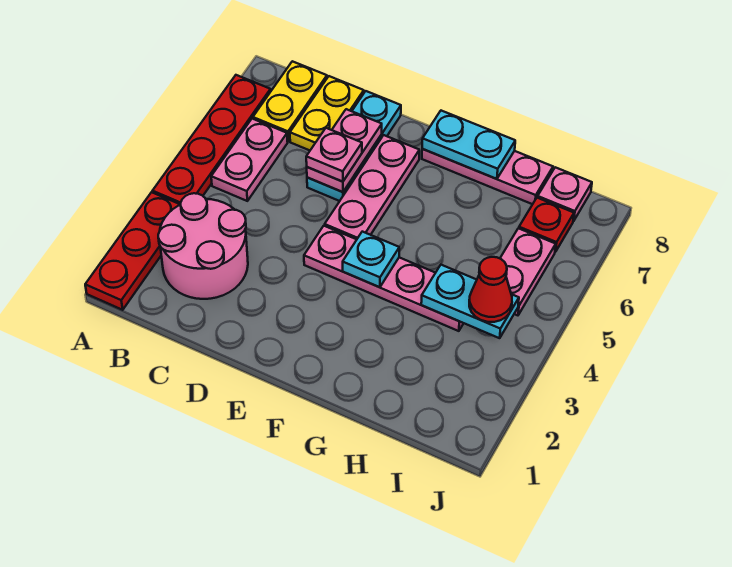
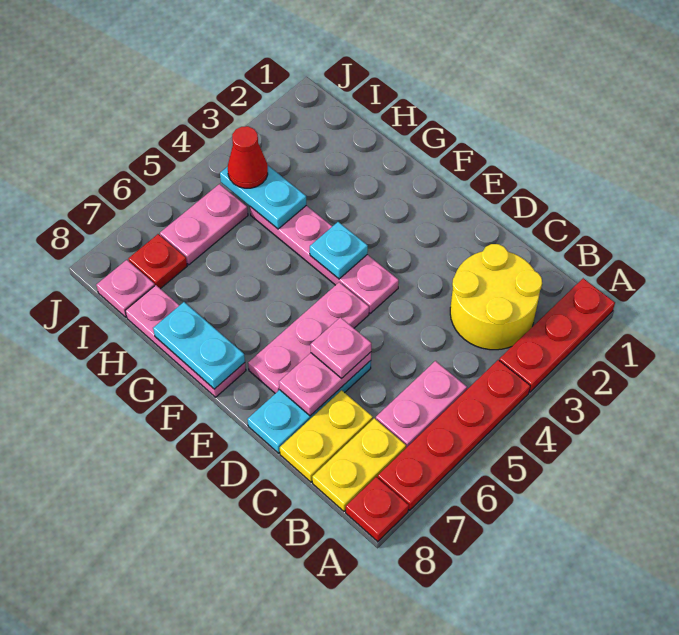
none -> red plate A8 level 1
pink round brick B2:C3 level 1 -> yellow round brick B2:C3 level 1

